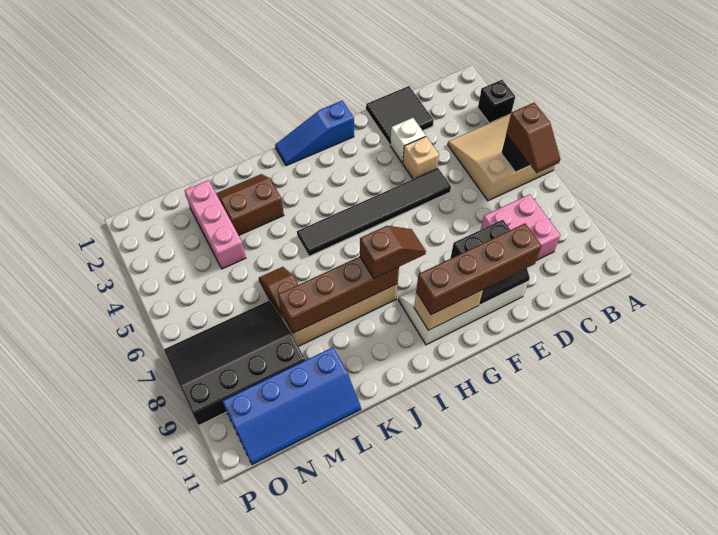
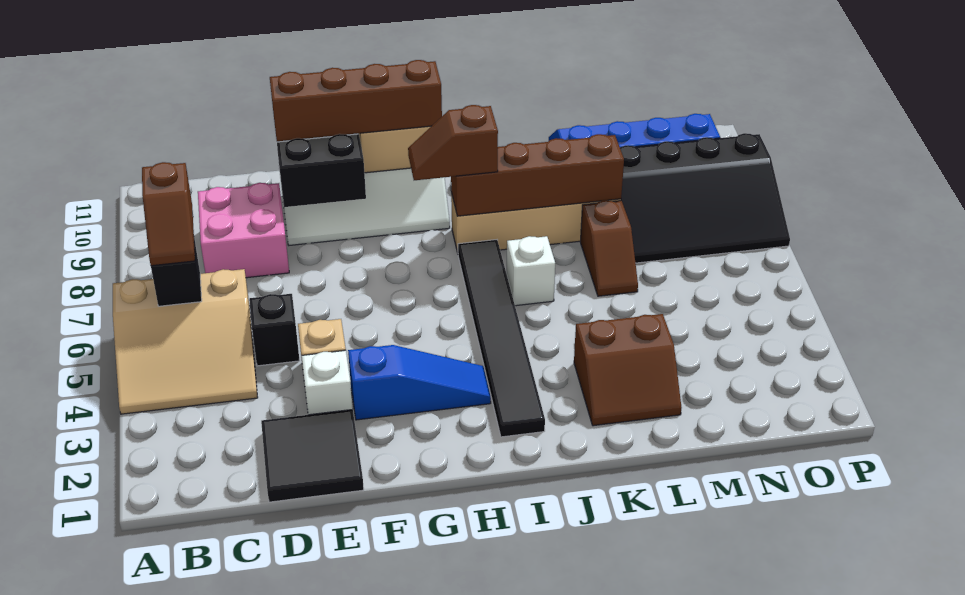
black brick A3 level 1 -> black brick D5 level 1
brown slope B6:B7 level 3 top 6 -> brown slope B6:B7 level 3 top 7
black tile E5:J5 level 1 -> black tile I2:I7 level 1
blue slope G1:I1 level 1 top G -> blue slope F3:H3 level 1 top F
none -> white brick J6 level 1
pink brick M2:M4 level 1 -> none

